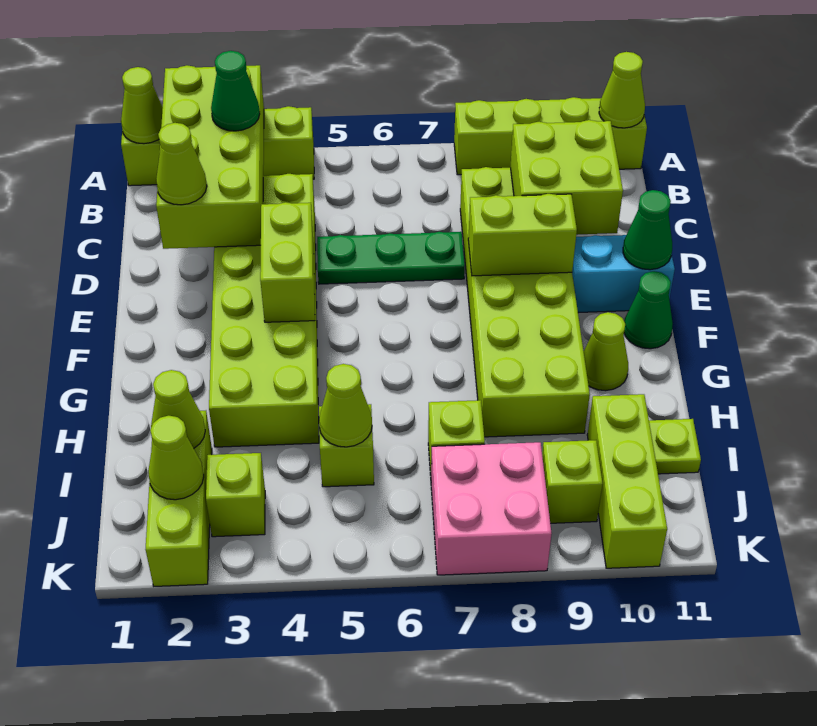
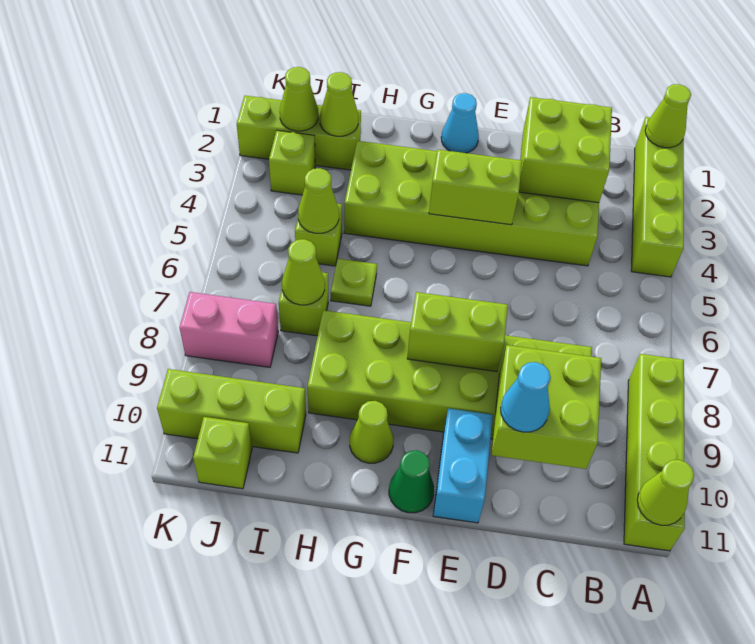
lime brick A2:D3 level 2 -> lime brick C2:D3 level 2
green cone B3 level 3 -> none
lime cone D2 level 3 -> lime cone I7 level 2
green plate D5:D7 level 1 -> none
none -> cyan cone D10 level 3
lime brick E8:E9 level 2 -> lime brick E8:F8 level 2
green cone E11 level 2 -> none
none -> cyan cone F1 level 1
lime plate I11 level 1 -> lime plate H6 level 1
pink brick J7:K8 level 1 -> pink brick J8:K8 level 1
lime brick J9 level 1 -> lime brick J11 level 1

